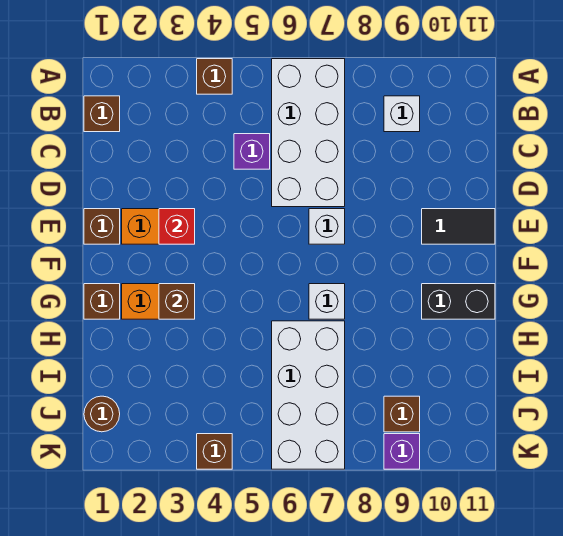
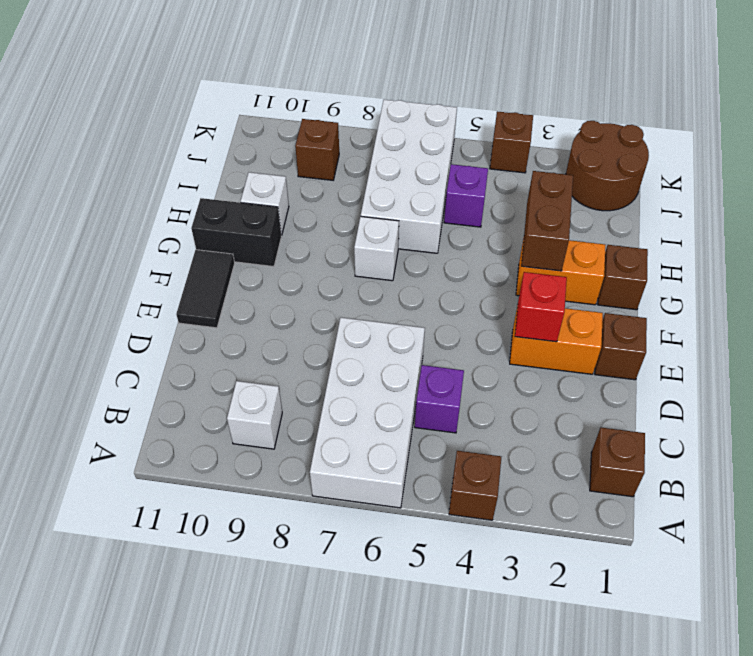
white brick E7 level 1 -> white brick H10 level 1
black tile E10:E11 level 1 -> black tile E11:F11 level 1
brown brick G3 level 2 -> brown brick G3:H3 level 2
brown round brick J1 level 1 -> brown round brick J1:K2 level 1
purple brick K9 level 1 -> purple brick I5 level 1

